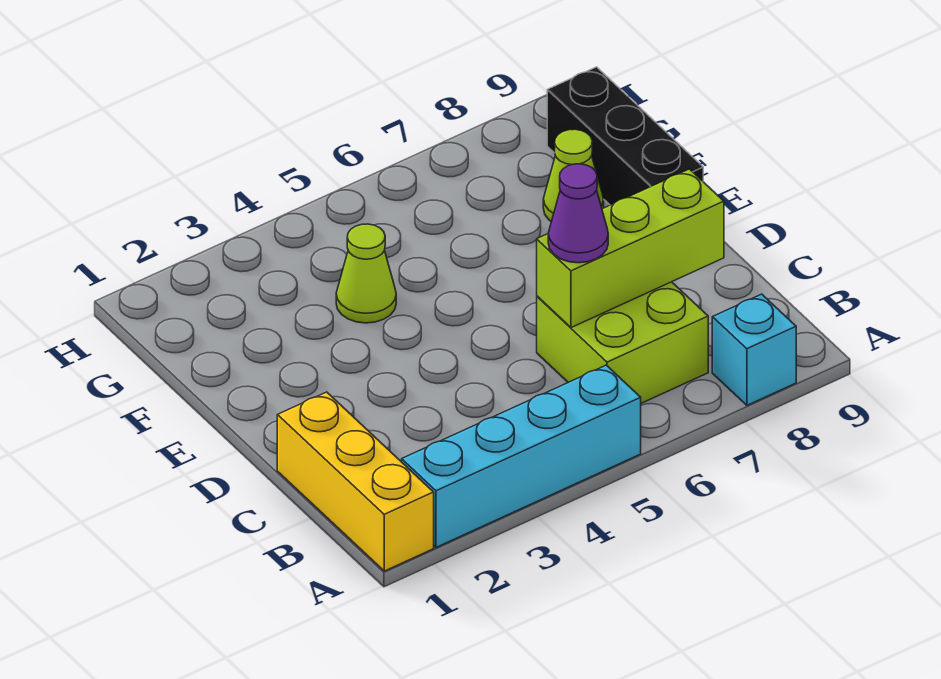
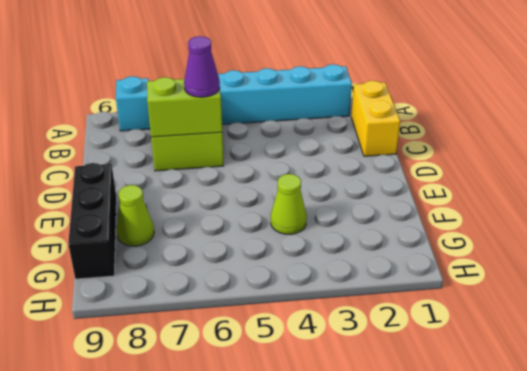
yellow brick A1:C1 level 1 -> yellow brick B1:C1 level 1
lime brick C6:C8 level 2 -> lime brick C6:C7 level 2

